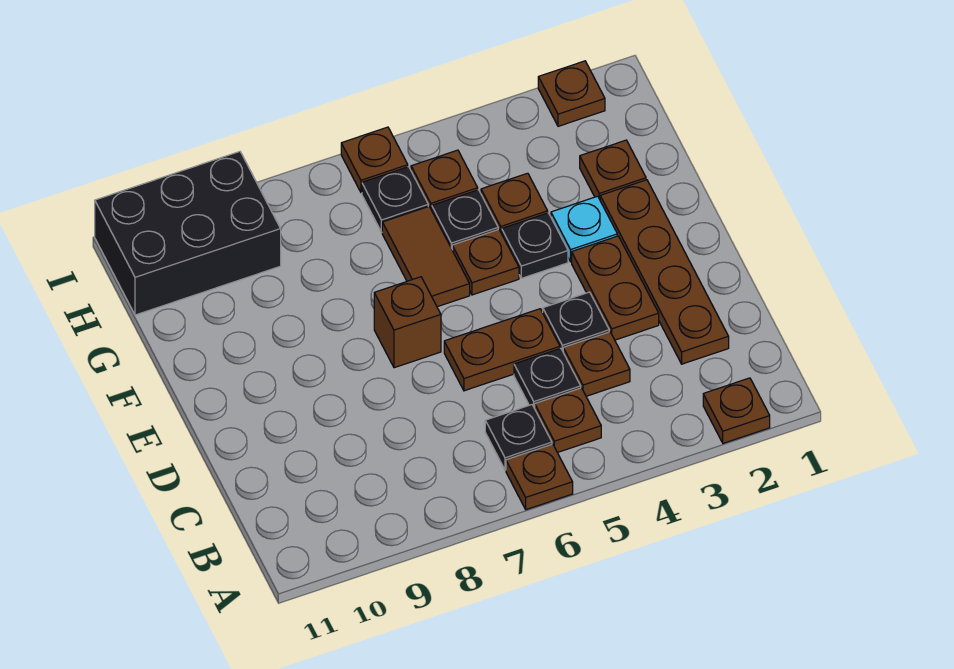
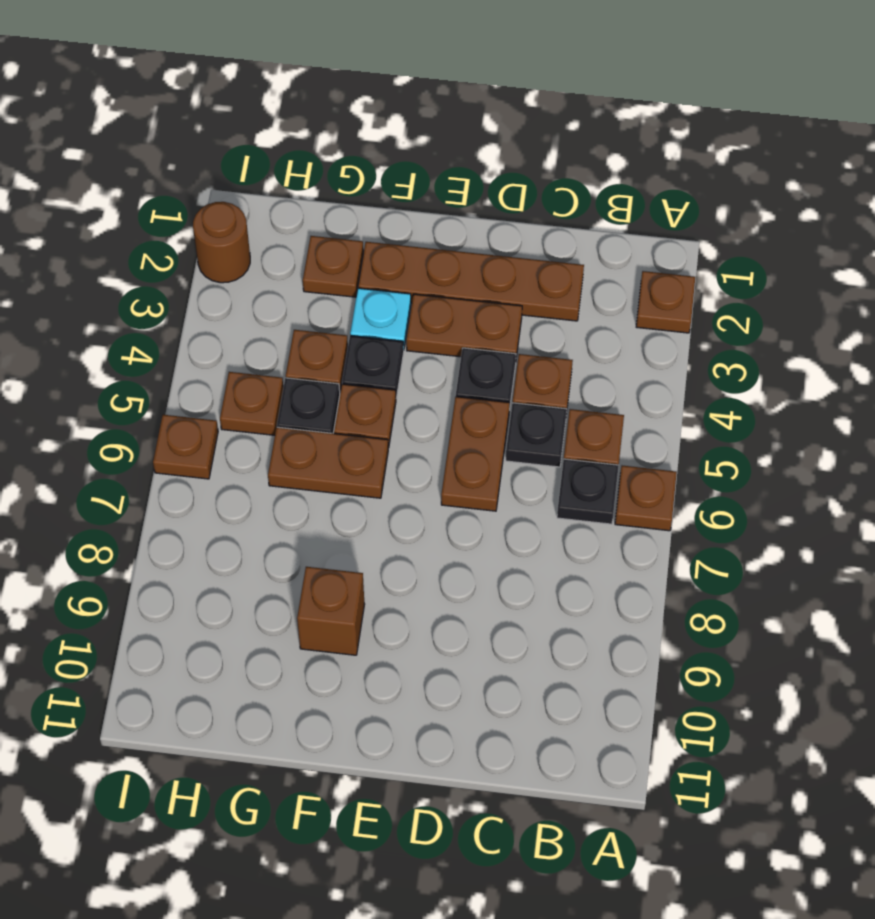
brown brick E7 level 1 -> brown brick F9 level 1
brown tile F6:G6 level 1 -> brown plate F6:G6 level 1
black plate H6 level 1 -> none
black brick H9:I11 level 1 -> none
brown plate I2 level 1 -> brown round brick I2 level 1

